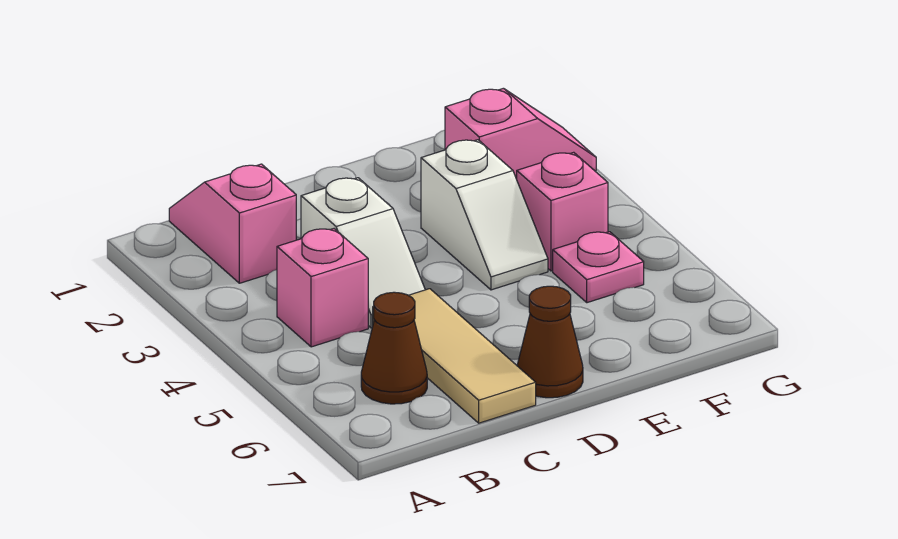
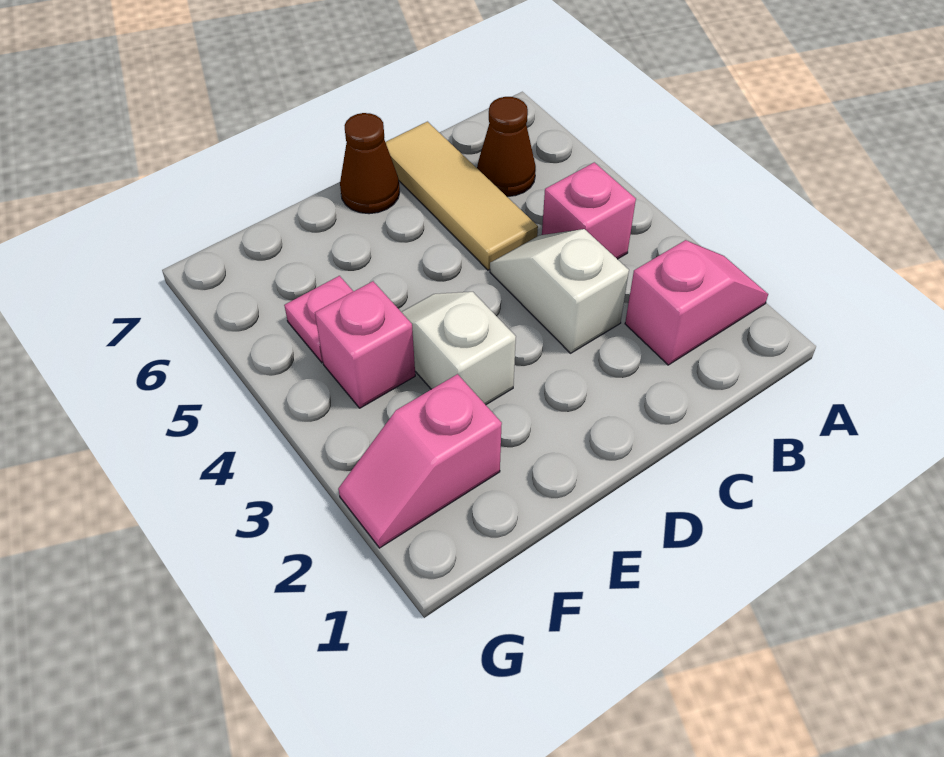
pink slope B1:B2 level 1 top 2 -> pink slope A2:B2 level 1 top B

